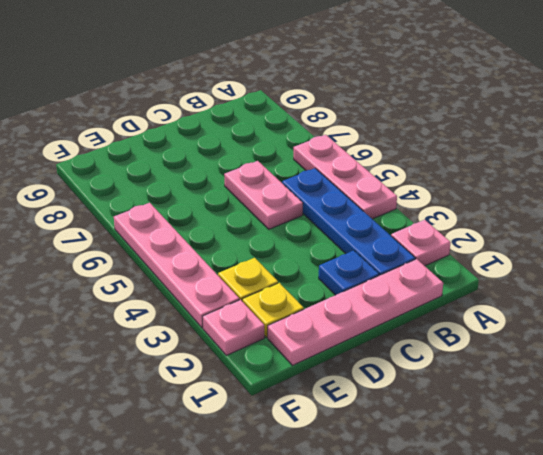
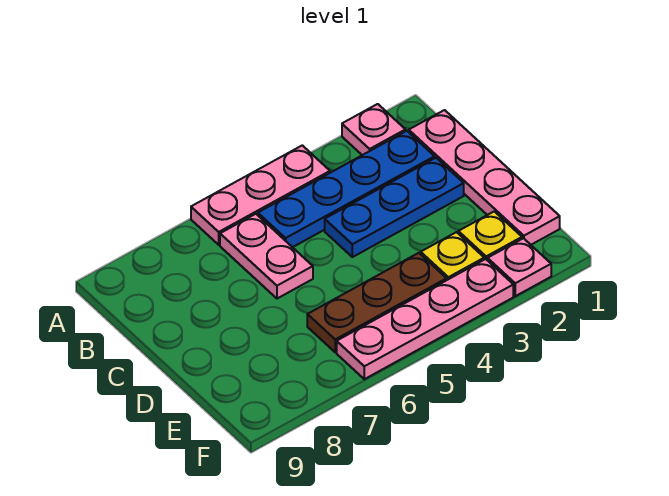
blue plate C2 level 1 -> blue plate C2:C4 level 1
pink plate C5:C6 level 1 -> pink plate B6:C6 level 1
none -> brown plate E4:E6 level 1

